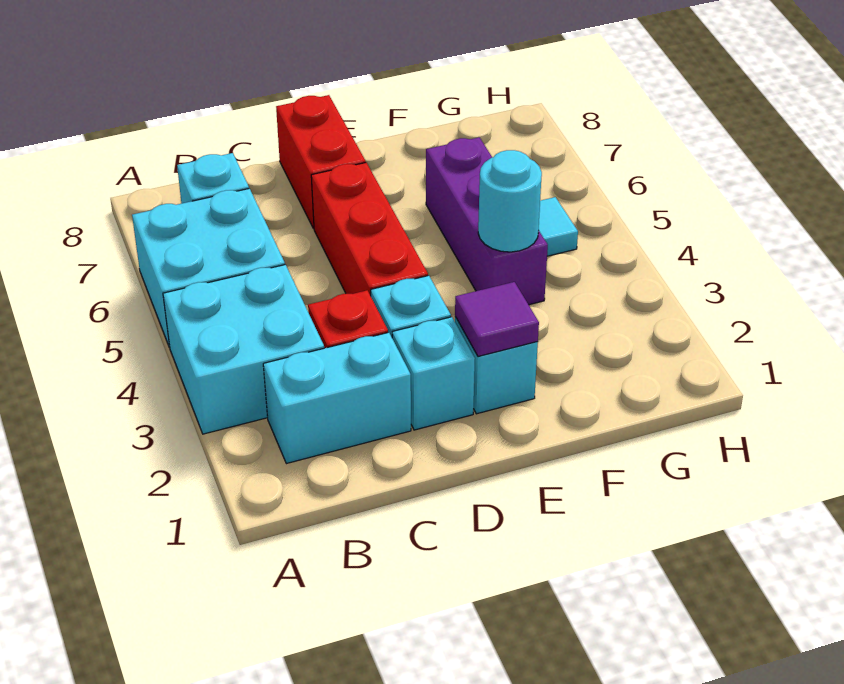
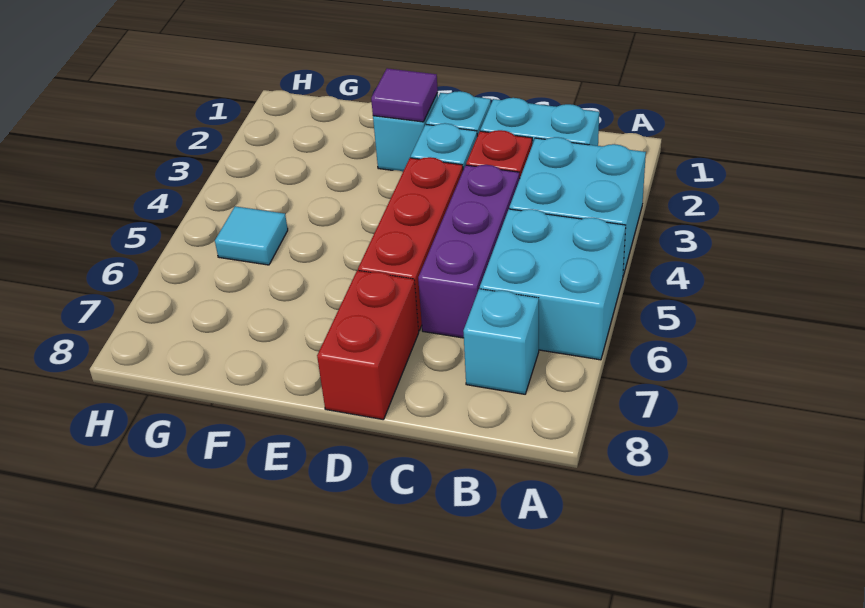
purple brick F4:F6 level 1 -> purple brick C4:C6 level 1
cyan round brick F4 level 2 -> none

